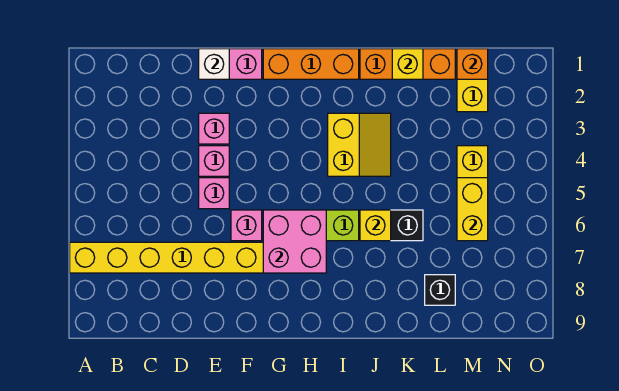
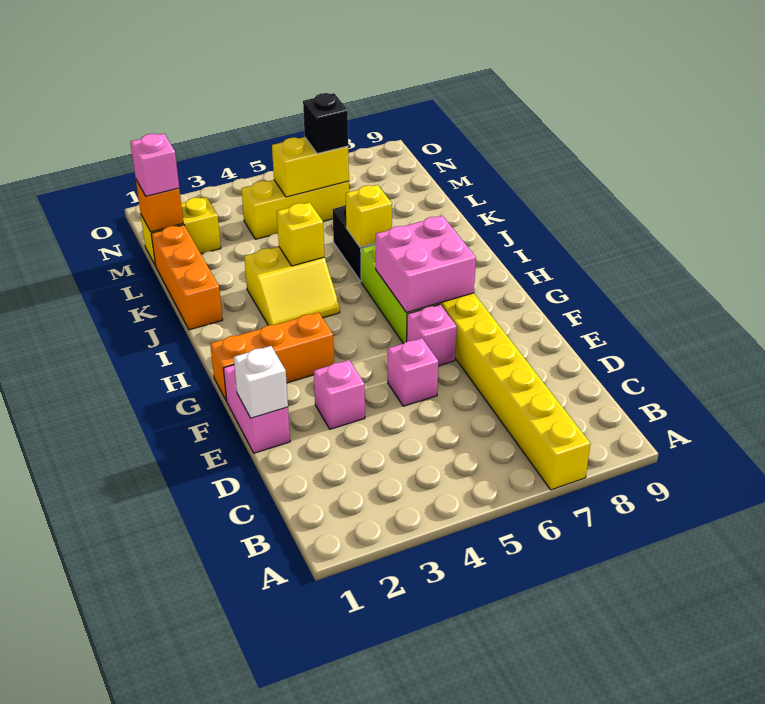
pink brick E4 level 1 -> pink brick M1 level 3
orange brick G1:I1 level 1 -> orange brick G1:G3 level 1
yellow slope I3:J4 level 1 top I -> yellow slope I3:J4 level 1 top J
yellow brick K1 level 2 -> yellow brick J4 level 2
black brick L8 level 1 -> black brick M6 level 3

